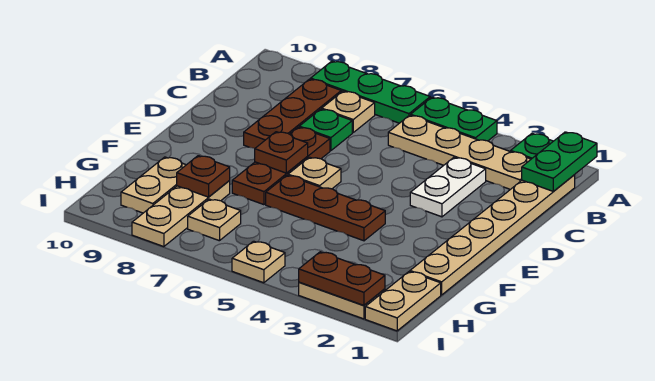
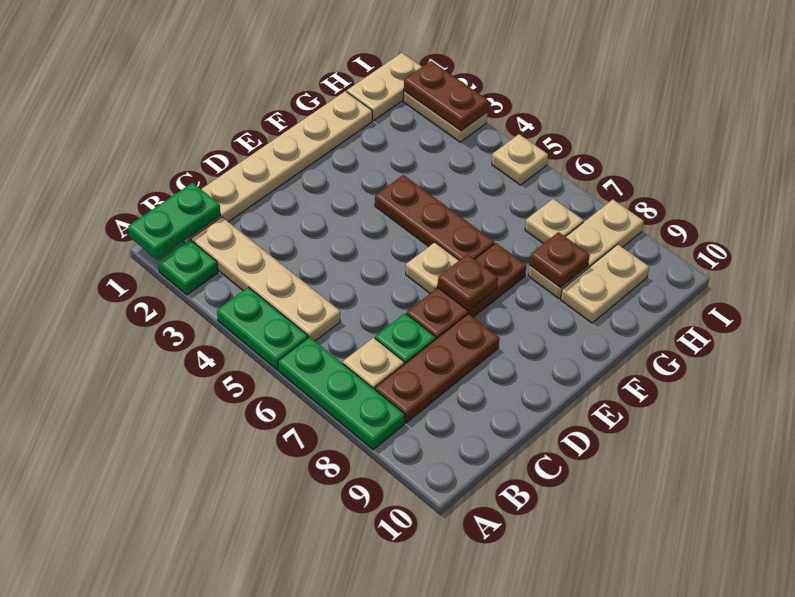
white plate C3:D3 level 1 -> none

